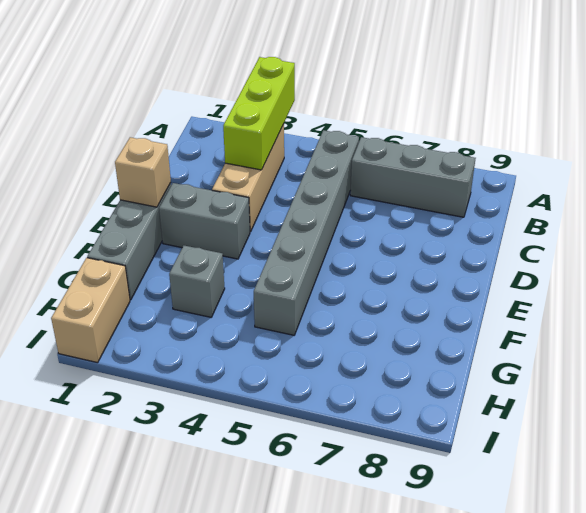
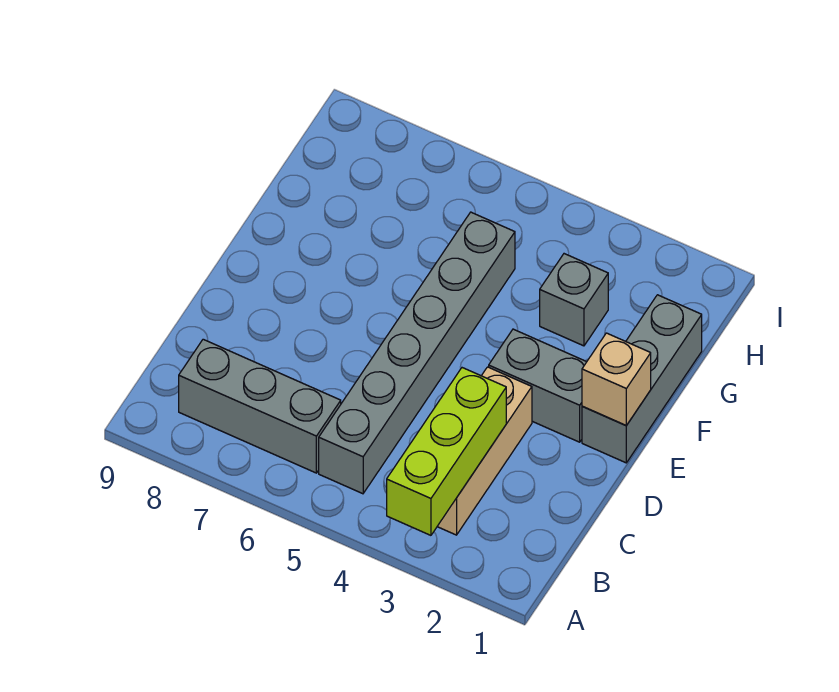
tan brick H1:I1 level 1 -> none

